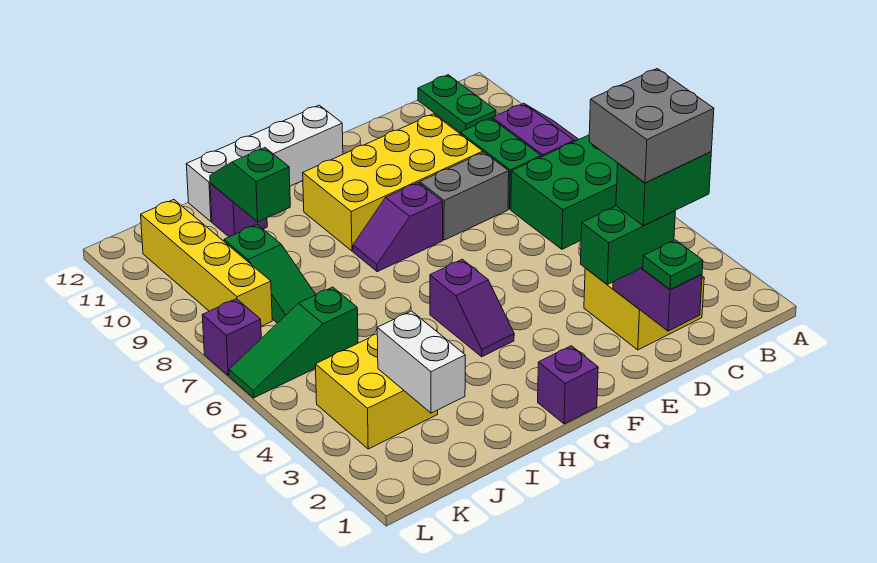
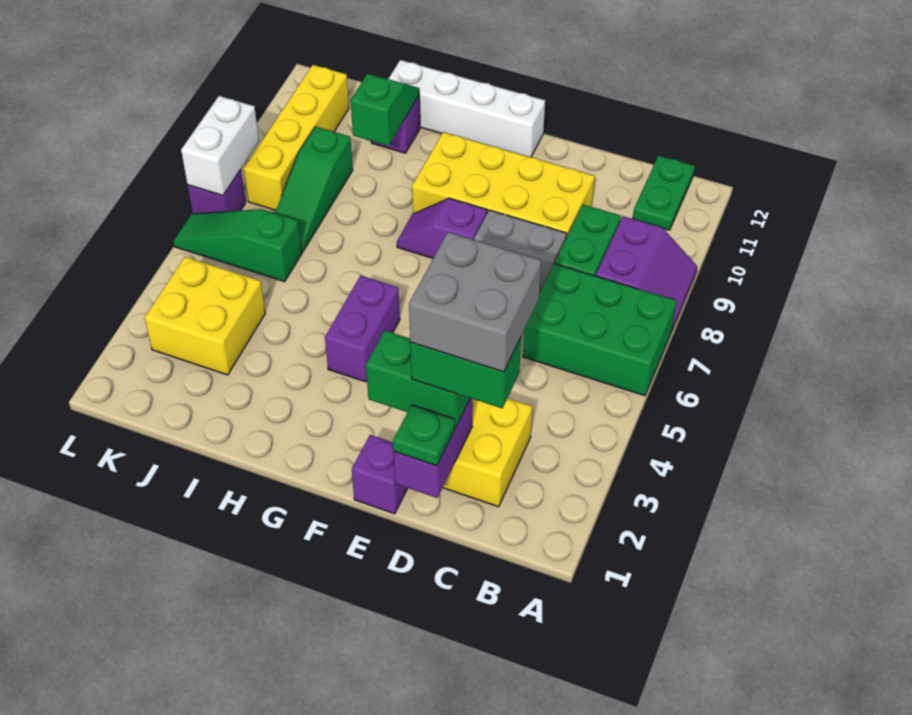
purple brick G1 level 1 -> purple brick E1 level 1
purple slope G4:G5 level 1 top 5 -> purple brick G4:G5 level 1
white brick J2:J3 level 2 -> white brick L7:L8 level 2

